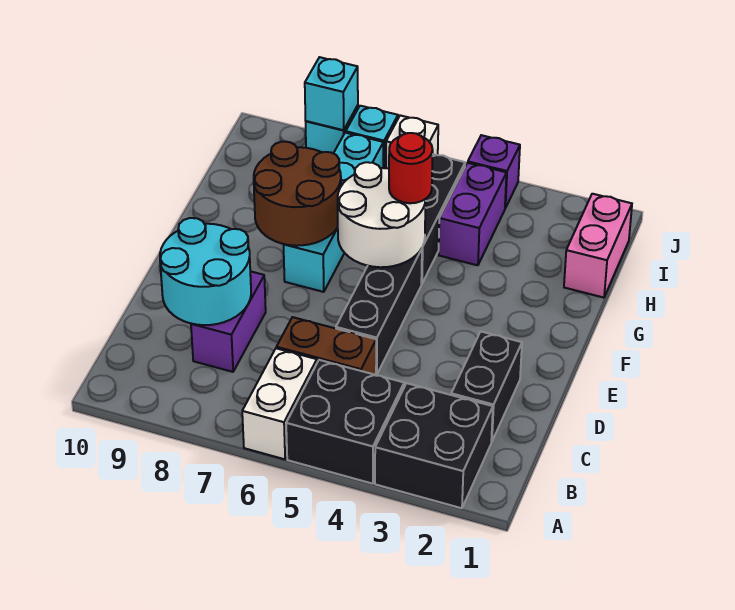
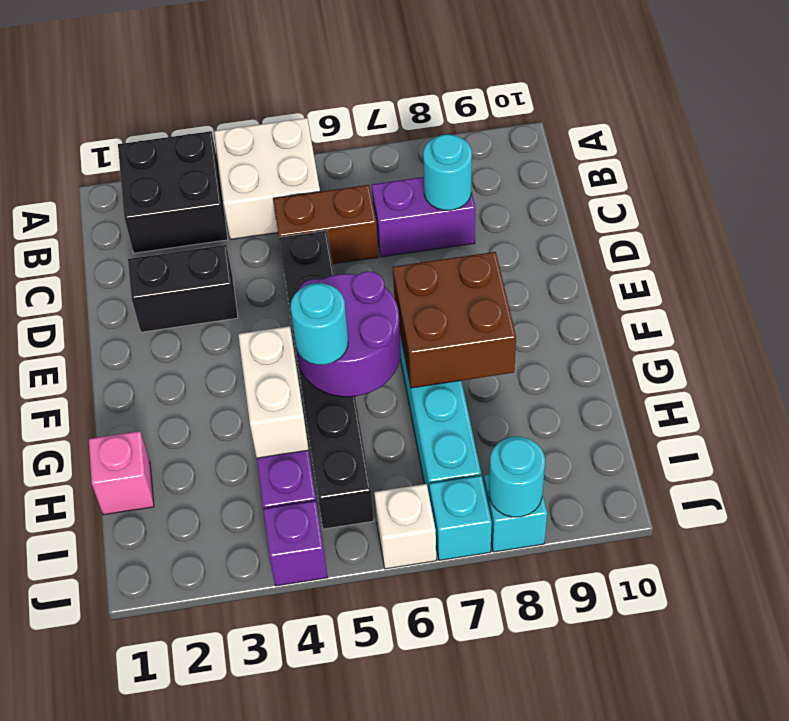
black brick A4:B5 level 1 -> white brick A4:B5 level 1
white brick A6:B6 level 1 -> white brick G4:H4 level 2
black brick C2:D2 level 1 -> black brick D2:D3 level 1
purple brick C8:D8 level 1 -> purple brick C7:C8 level 1
cyan round brick C8:D9 level 2 -> cyan round brick C8 level 2
white round brick F5:G6 level 2 -> purple round brick F5:G6 level 2
brown round brick F7:G8 level 2 -> brown brick F7:G8 level 2
red round brick G5 level 3 -> cyan round brick G5 level 3
pink brick H1:I1 level 1 -> pink brick H1 level 1
cyan brick J8 level 2 -> cyan round brick J8 level 2

